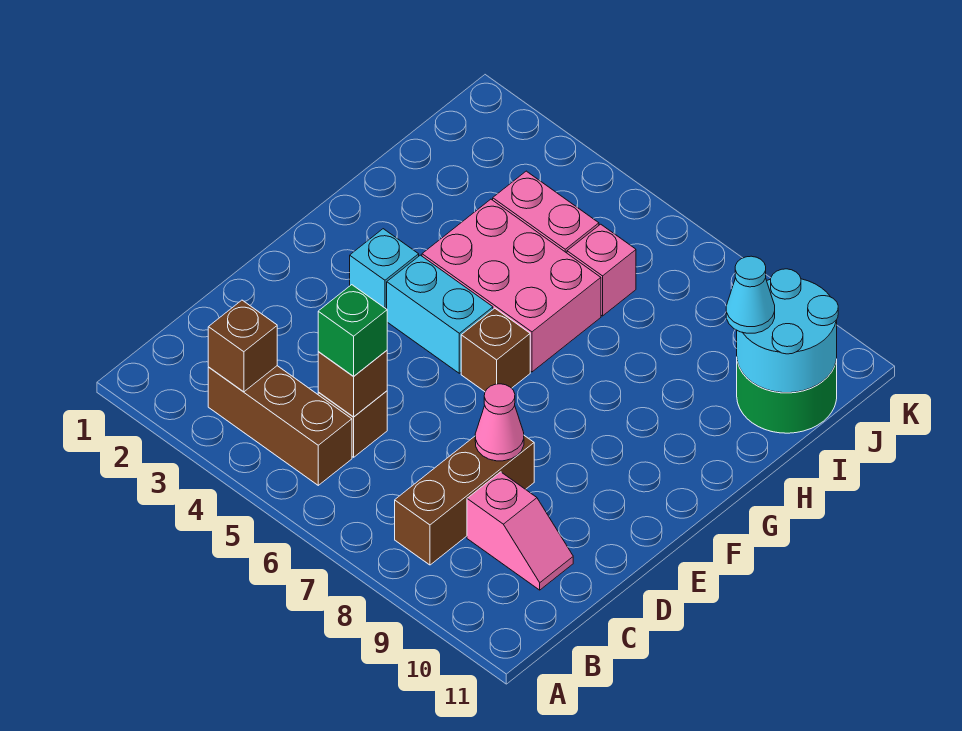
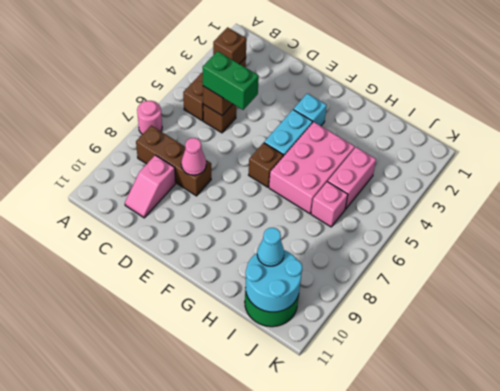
none -> pink round brick A7 level 1
green brick C5 level 3 -> green brick C5:D5 level 3

